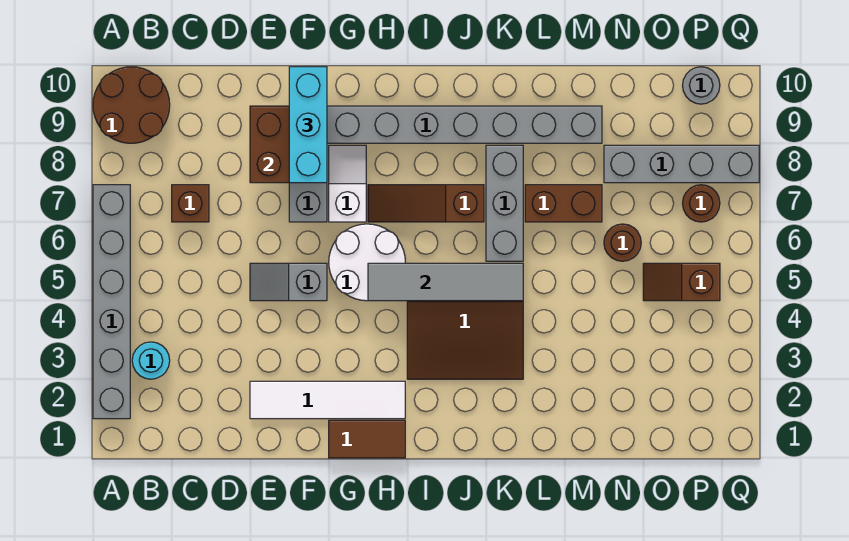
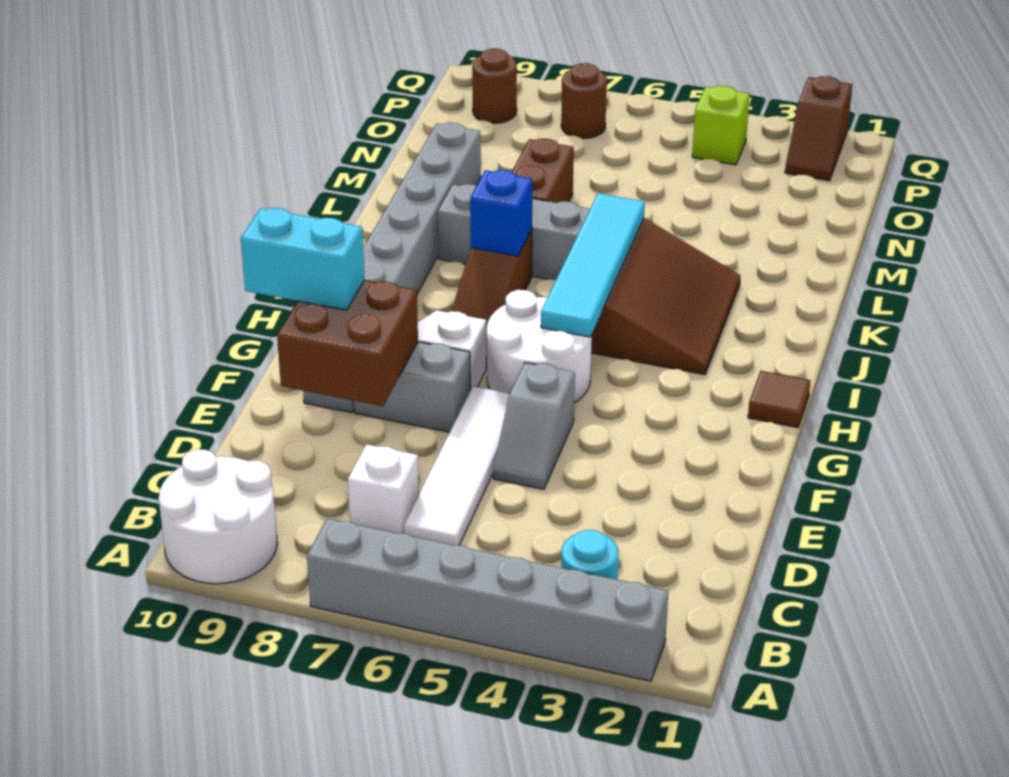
brown round brick A9:B10 level 1 -> white round brick A9:B10 level 1
brown brick C7 level 1 -> white brick C7 level 1
white tile E2:H2 level 1 -> white tile C6:F6 level 1
cyan brick F8:F10 level 3 -> cyan brick F9:F10 level 3
brown tile G1:H1 level 1 -> brown tile H1 level 1
grey tile H5:K5 level 2 -> cyan tile H5:K5 level 2
none -> blue brick J7 level 2
brown round brick N6 level 1 -> brown round brick P9 level 1
grey brick N8:Q8 level 1 -> none
brown slope O5:P5 level 1 top P -> brown slope P2:Q2 level 1 top Q
none -> lime brick P4 level 1
grey round brick P10 level 1 -> none

